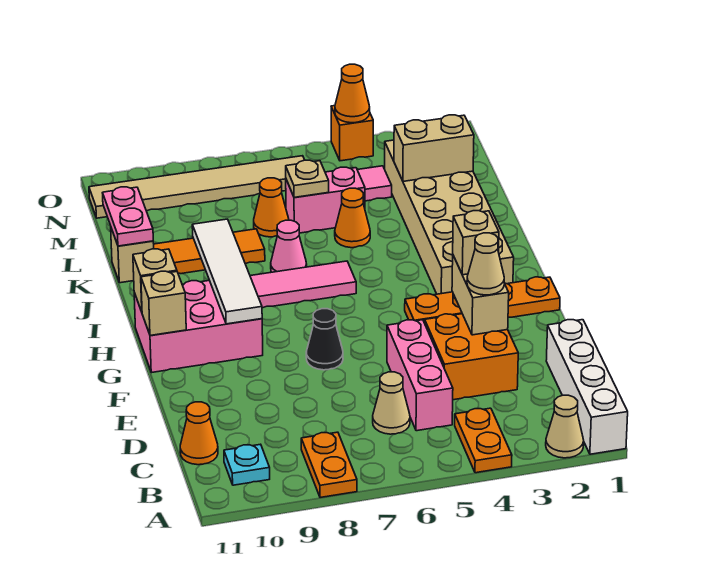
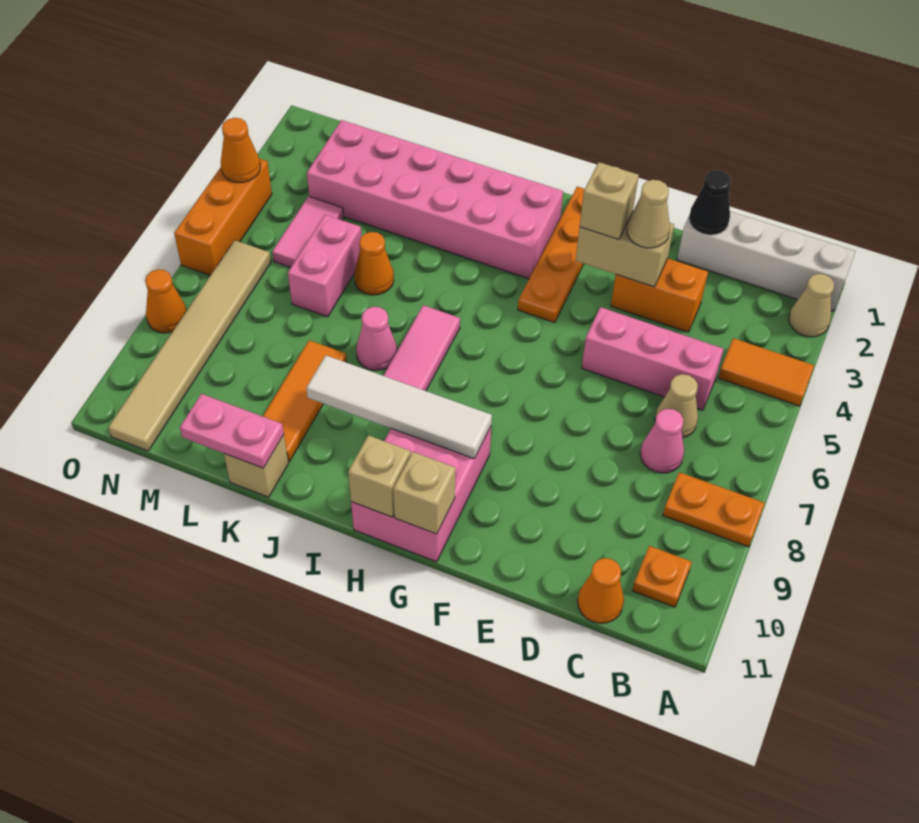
orange plate A4:B4 level 1 -> orange tile A4:B4 level 1
cyan plate B10 level 1 -> orange plate B10 level 1
none -> pink cone C7 level 1
orange brick D3:E4 level 1 -> orange brick D3:E3 level 1
black cone F7 level 1 -> black cone D1 level 2
tan brick H2:M3 level 1 -> pink brick H2:M3 level 1
tan brick L2:L3 level 2 -> none
tan plate L6 level 2 -> none
orange cone L7 level 1 -> orange cone O8 level 1
orange brick O4 level 1 -> orange brick O4:O6 level 1

